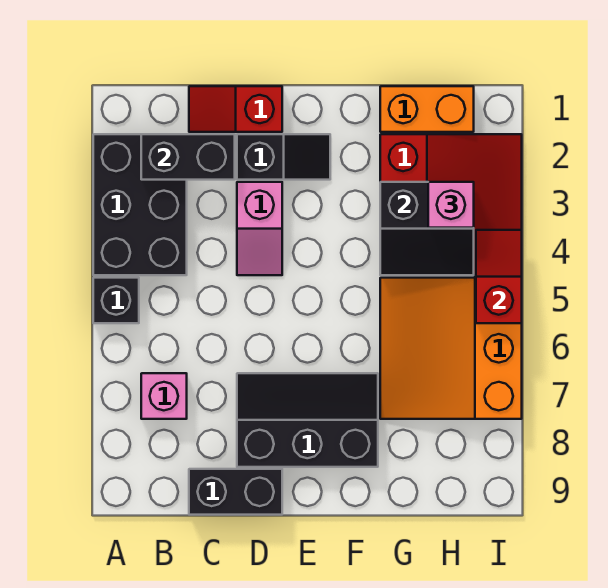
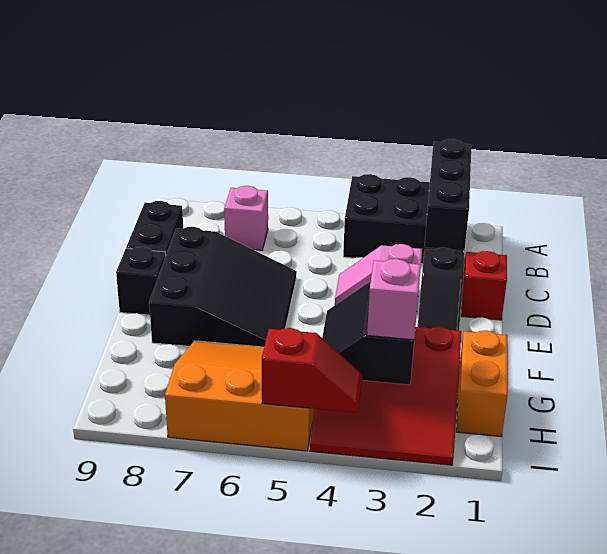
black brick A5 level 1 -> black brick E9 level 1
black brick B2:C2 level 2 -> black brick A2:C2 level 2
black slope D7:F8 level 1 top 8 -> black slope D6:F8 level 1 top 8

